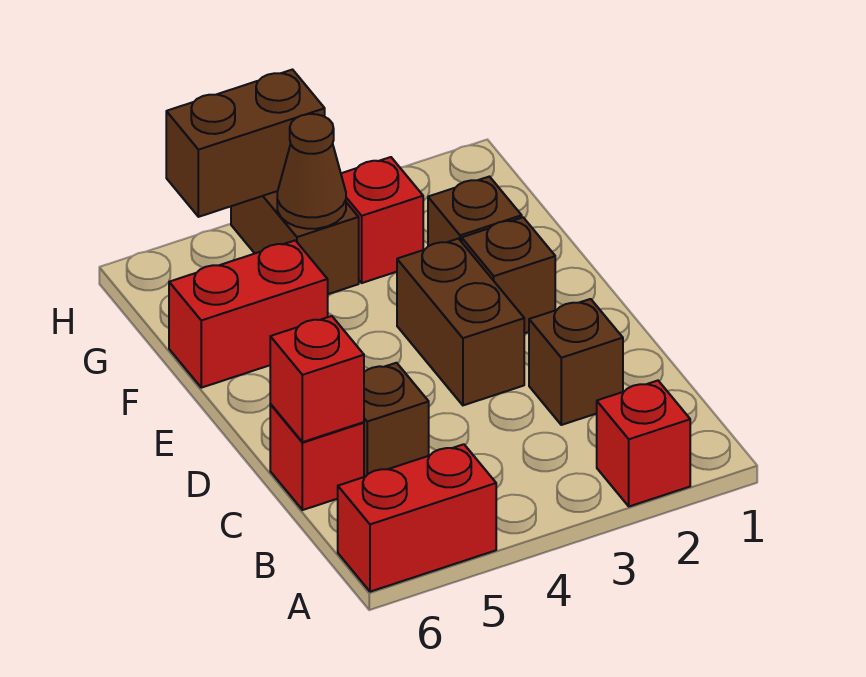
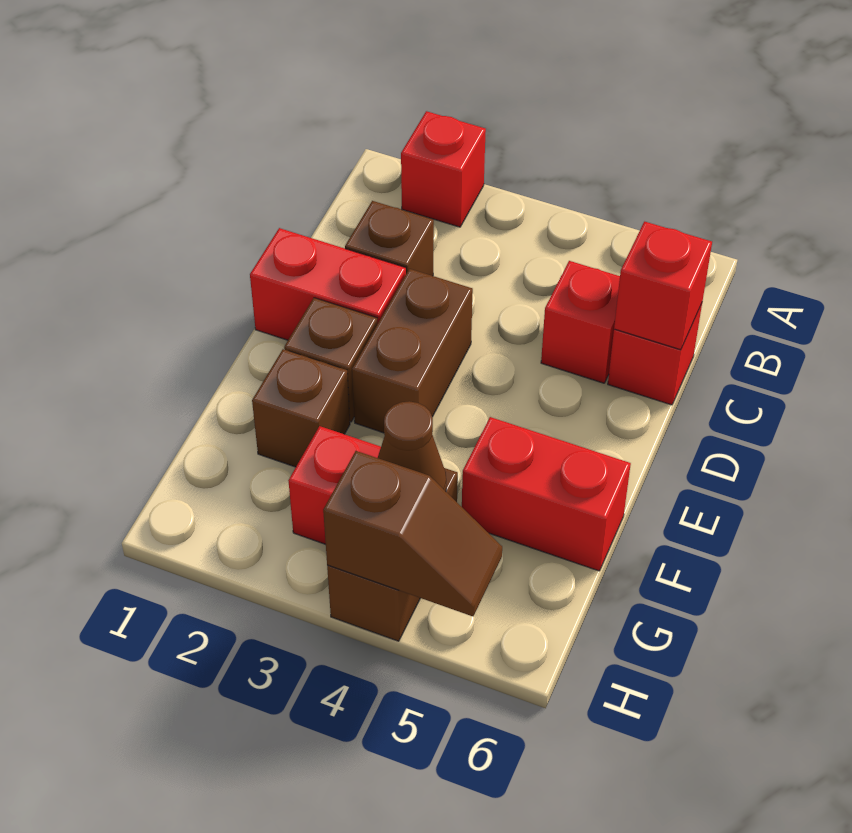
red brick A5:A6 level 1 -> red brick D1:D2 level 1
brown brick C5 level 1 -> red brick C5 level 1
brown brick H4:H5 level 2 -> brown slope H4:H5 level 2 top 4

